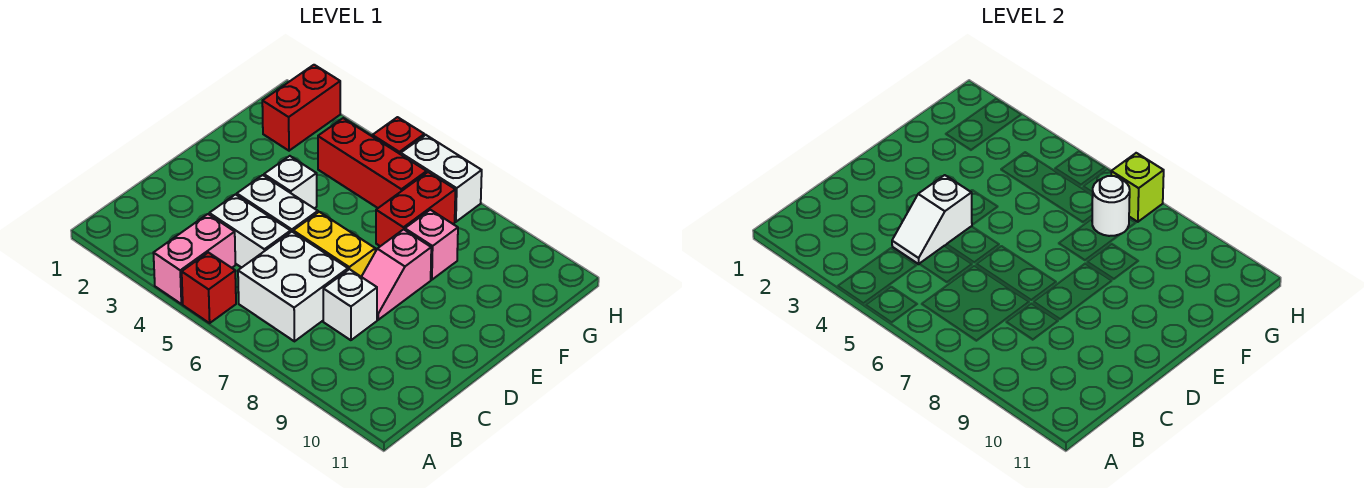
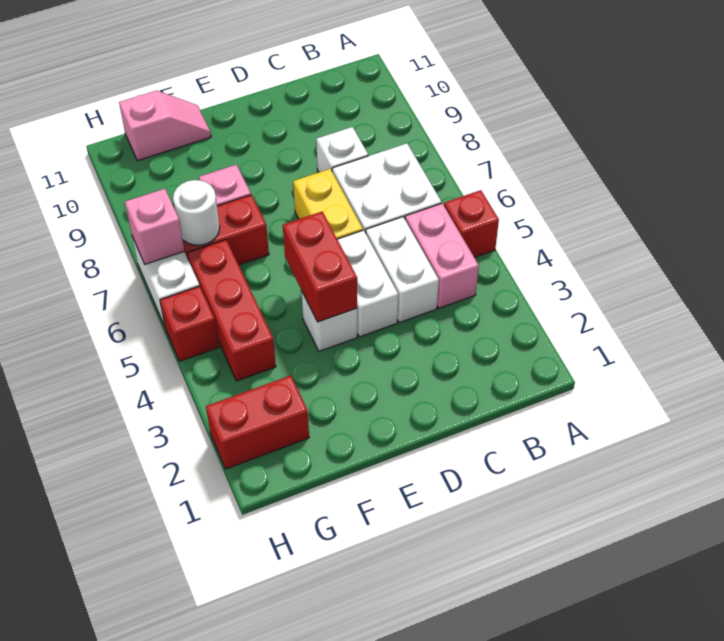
pink brick A4:B4 level 1 -> pink brick B4:B5 level 1
white slope C4:D4 level 2 top D -> none
pink slope D8:E8 level 1 top E -> pink slope F11:G11 level 1 top G
none -> red brick E4:E5 level 2
lime brick H7 level 2 -> pink brick H7 level 2

